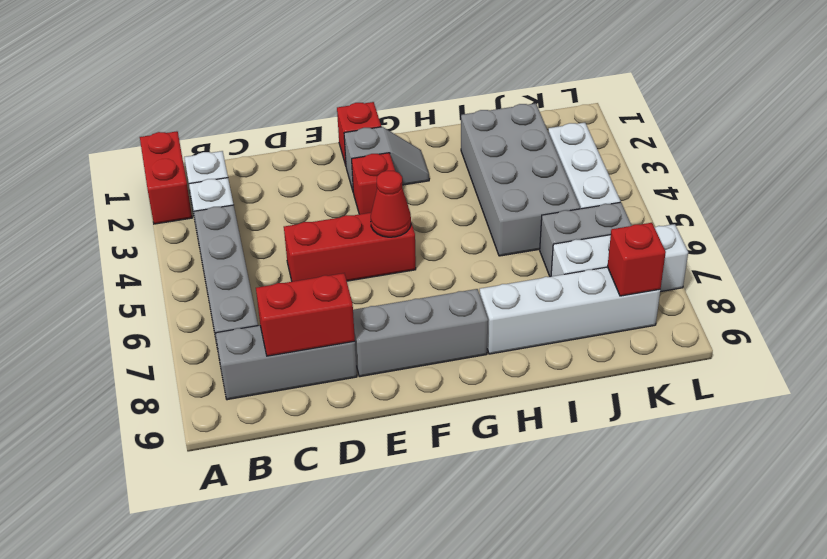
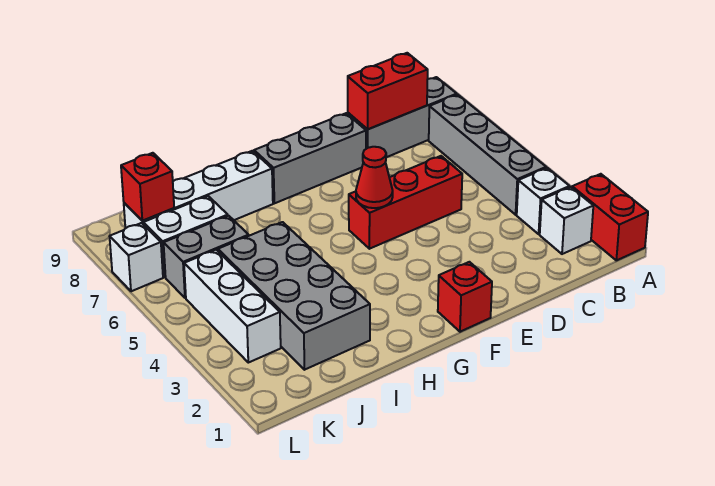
grey slope F2:G2 level 1 top F -> none
red brick F3 level 1 -> none

